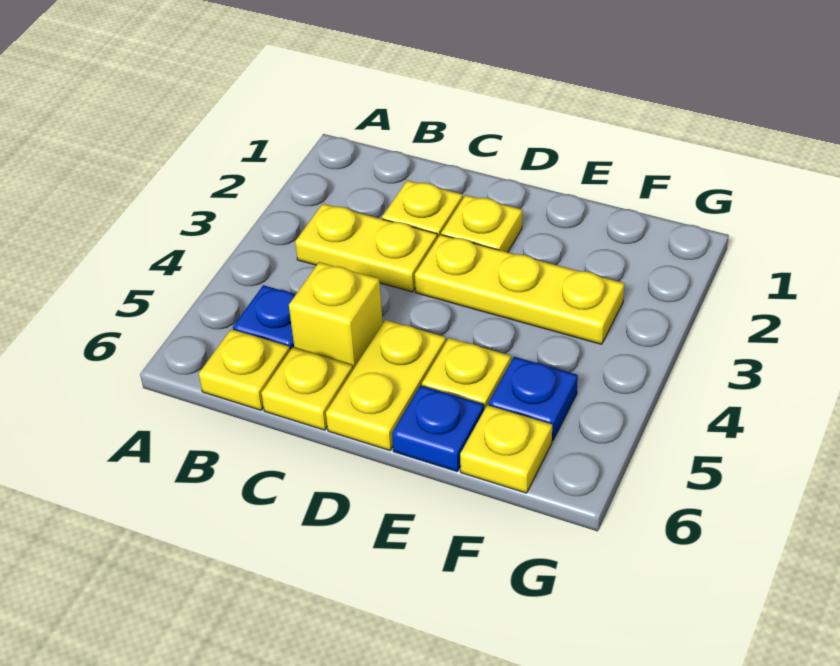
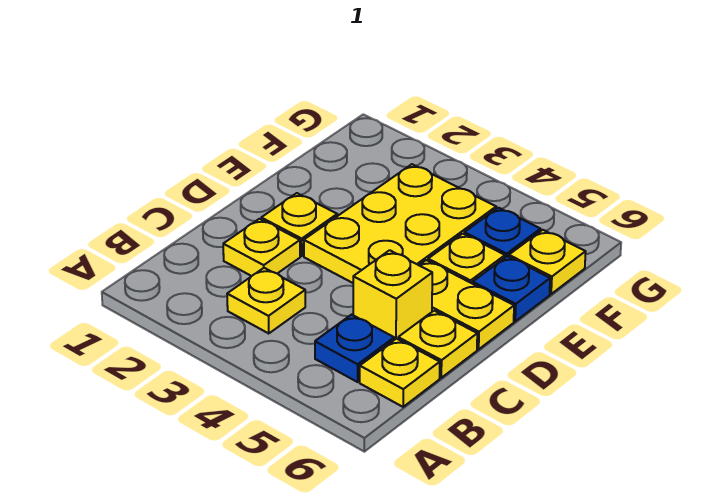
yellow plate B3:C3 level 1 -> yellow plate B3 level 1
yellow plate D3:F3 level 1 -> yellow plate D3:F4 level 1

